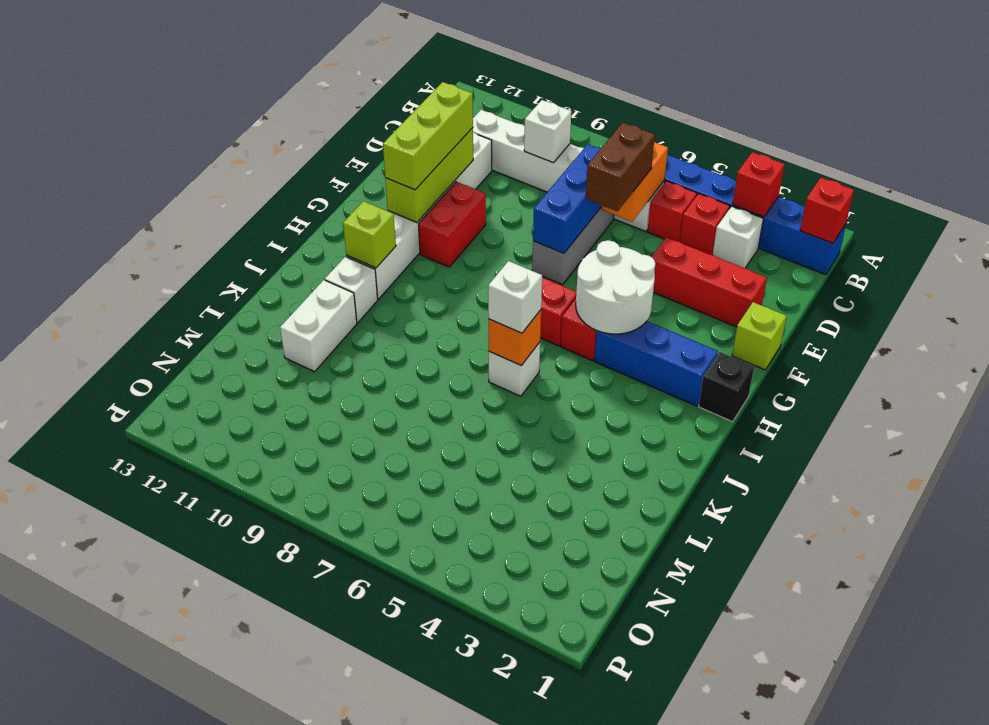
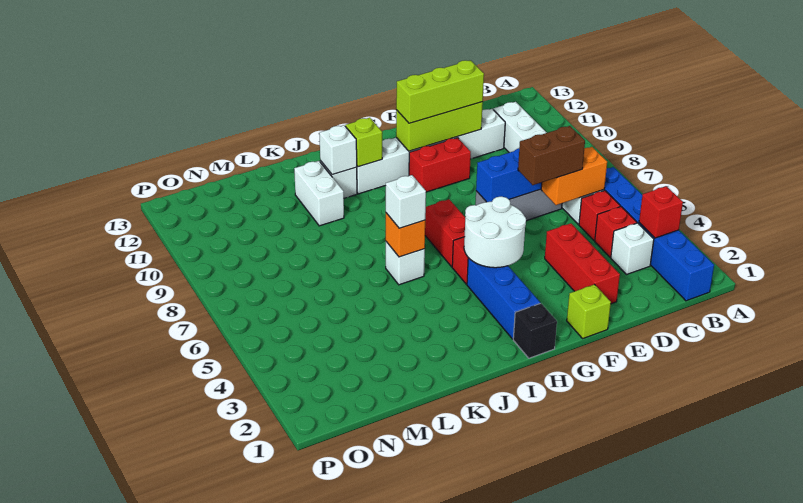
red brick B1 level 2 -> none
white brick C9 level 2 -> white brick J11 level 2
white brick K11:L11 level 1 -> white brick K10:K11 level 1

